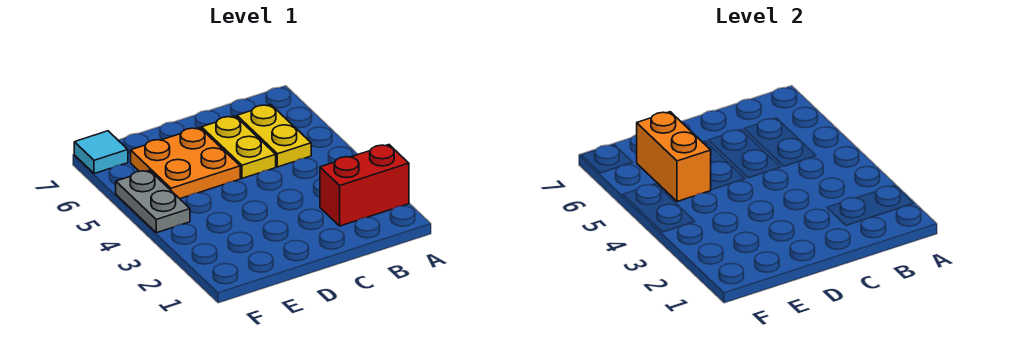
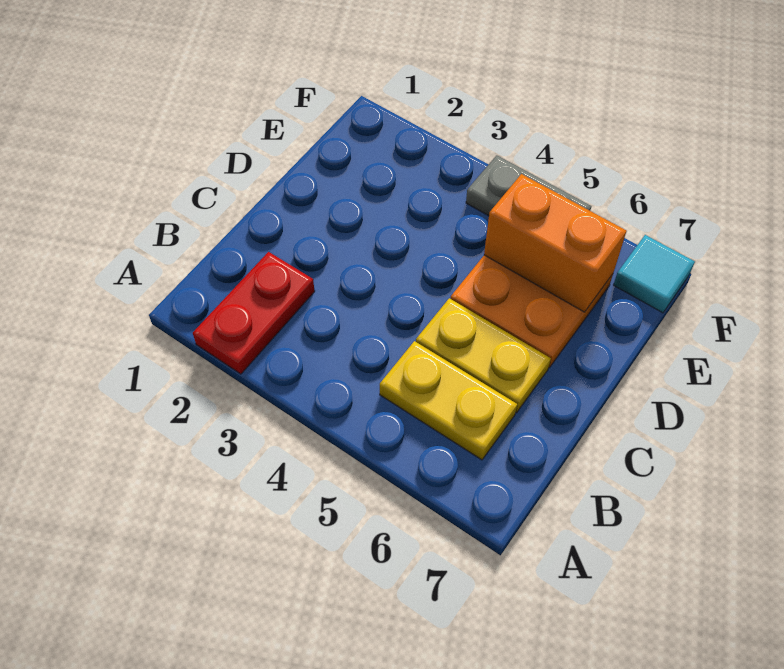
red brick A2:B2 level 1 -> red plate A2:B2 level 1

